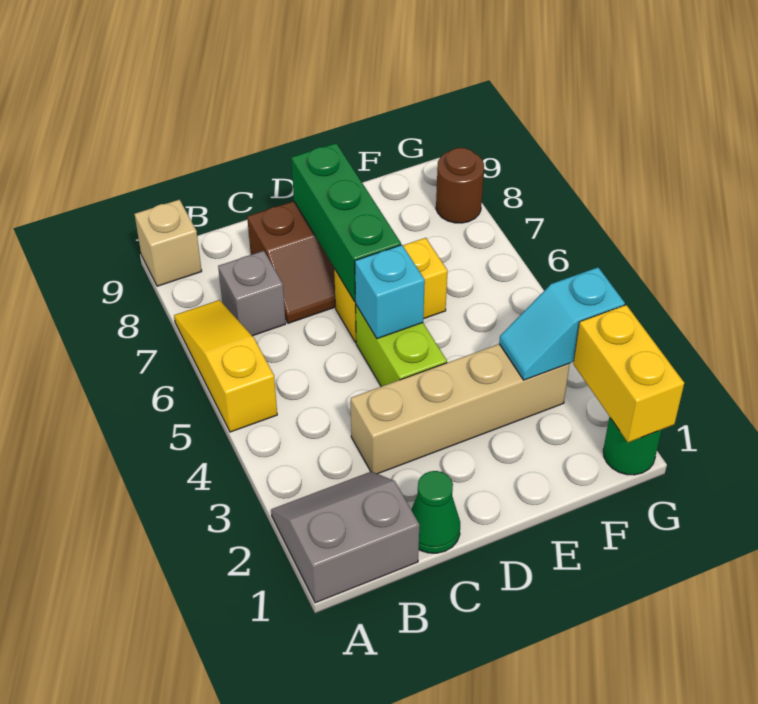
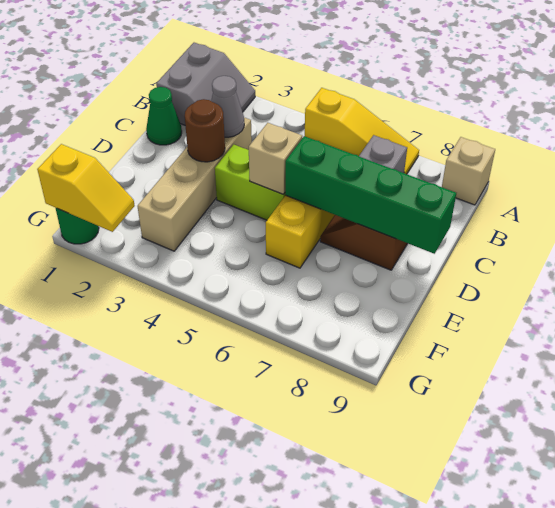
none -> grey cone C3 level 2
cyan brick D5 level 2 -> tan brick D5 level 2
green brick D6:D8 level 2 -> green brick D6:D9 level 2
cyan slope F3:G3 level 2 top G -> none
yellow brick G1:G2 level 2 -> yellow slope G1:G2 level 2 top 1
brown round brick G8 level 1 -> brown round brick D3 level 2

